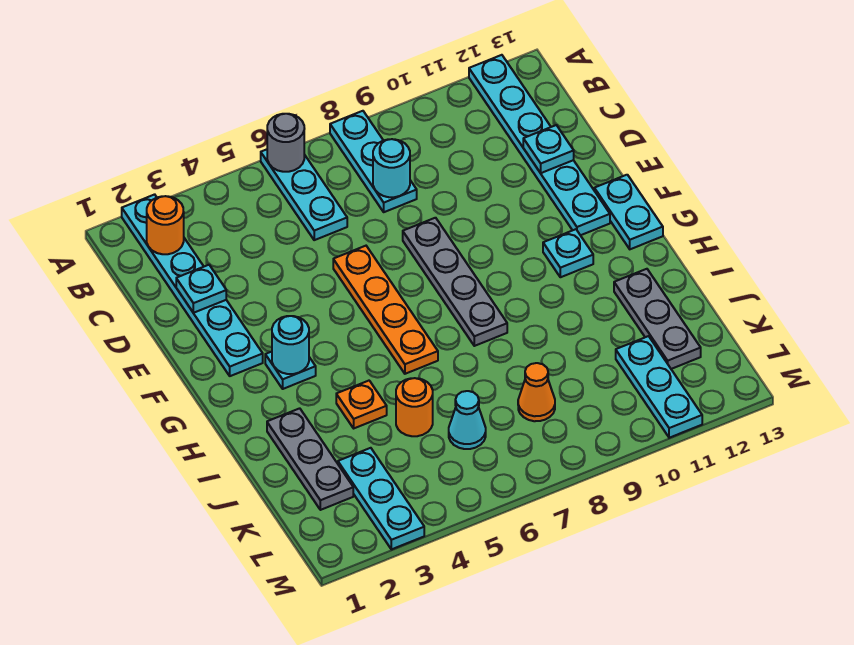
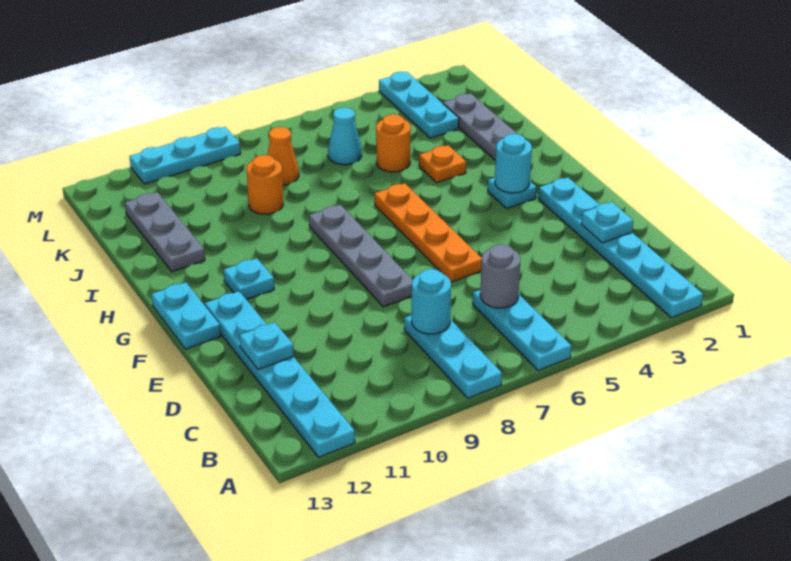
grey round brick A6 level 2 -> grey round brick C6 level 2
orange round brick B2 level 2 -> orange round brick J9 level 1
cyan plate K11:M11 level 1 -> cyan plate M9:M11 level 1

